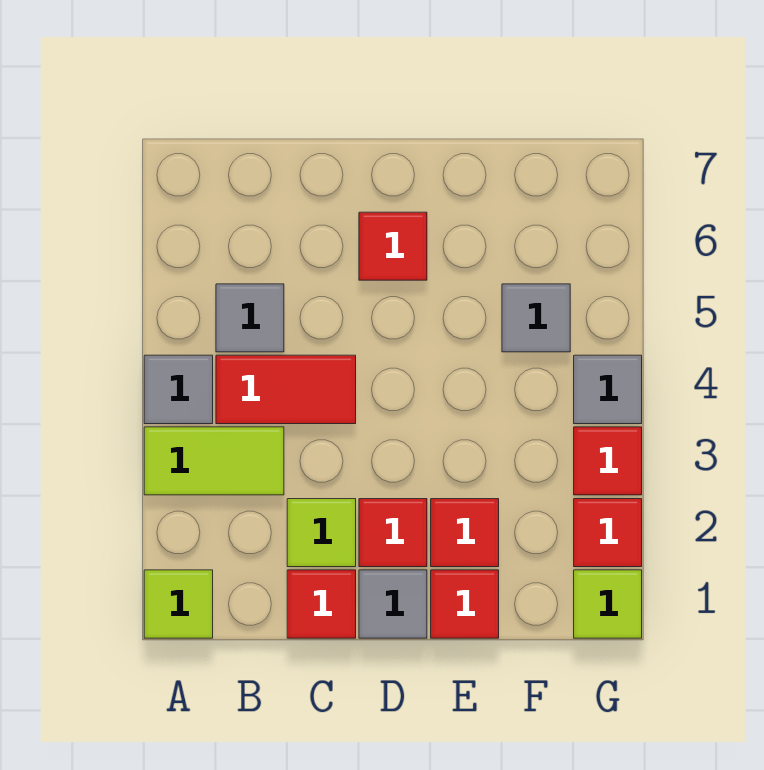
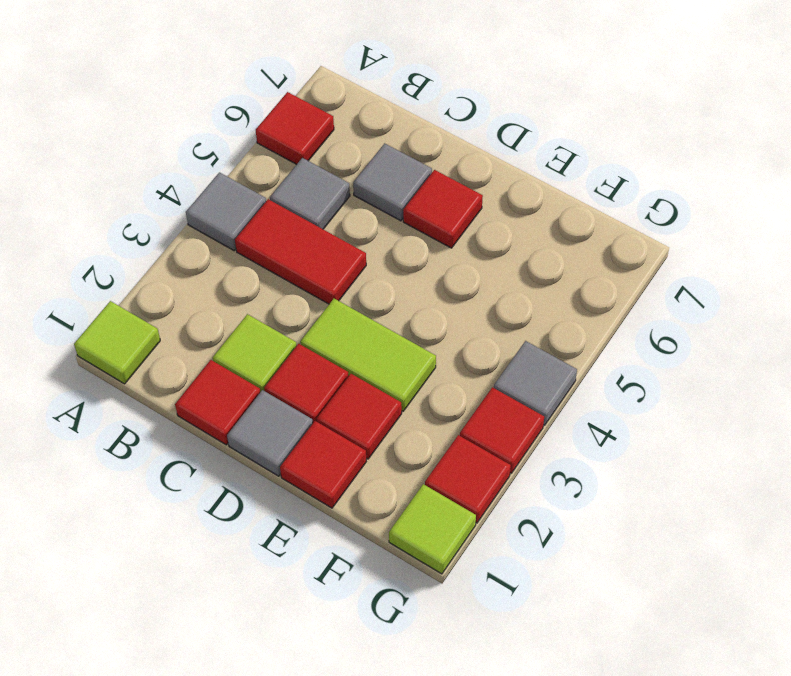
lime tile A3:B3 level 1 -> lime tile D3:E3 level 1
none -> red tile A6 level 1
grey tile F5 level 1 -> grey tile C6 level 1

